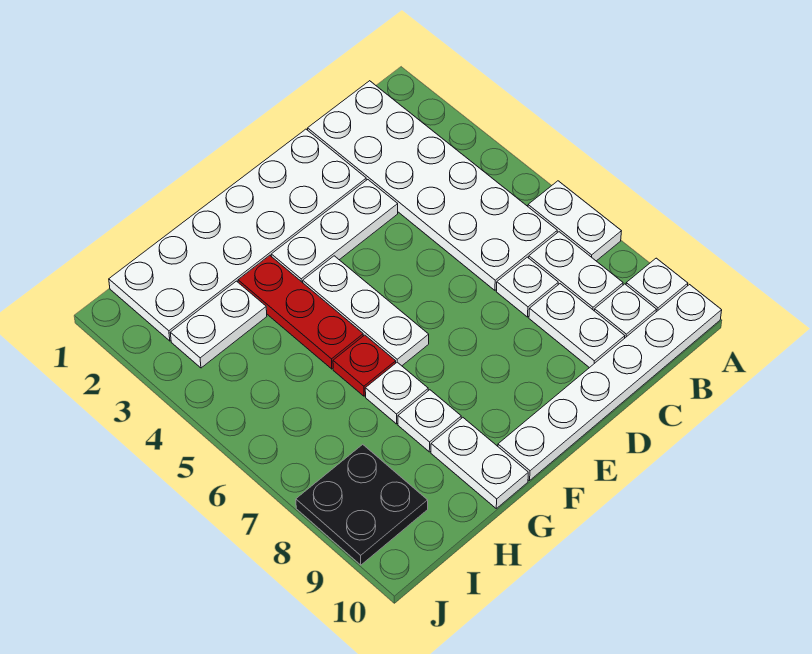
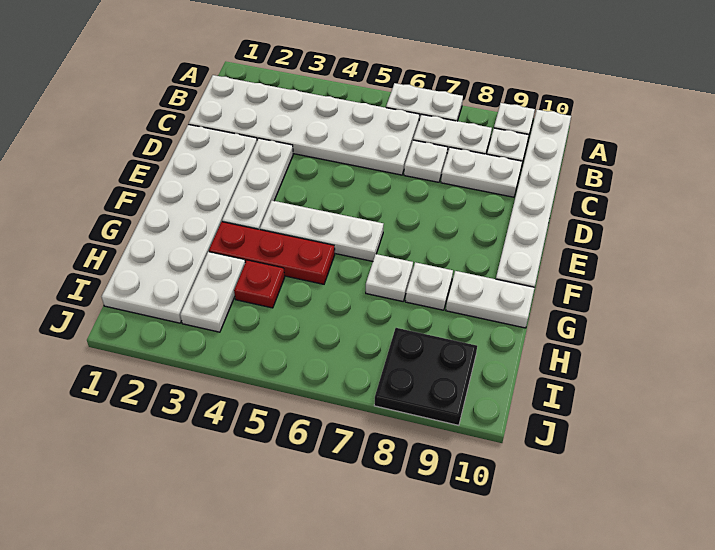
red plate G6 level 1 -> red plate H4 level 1

